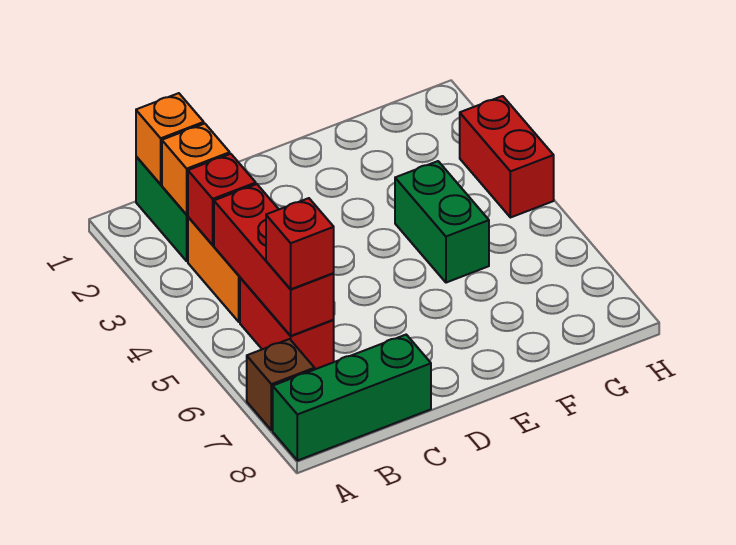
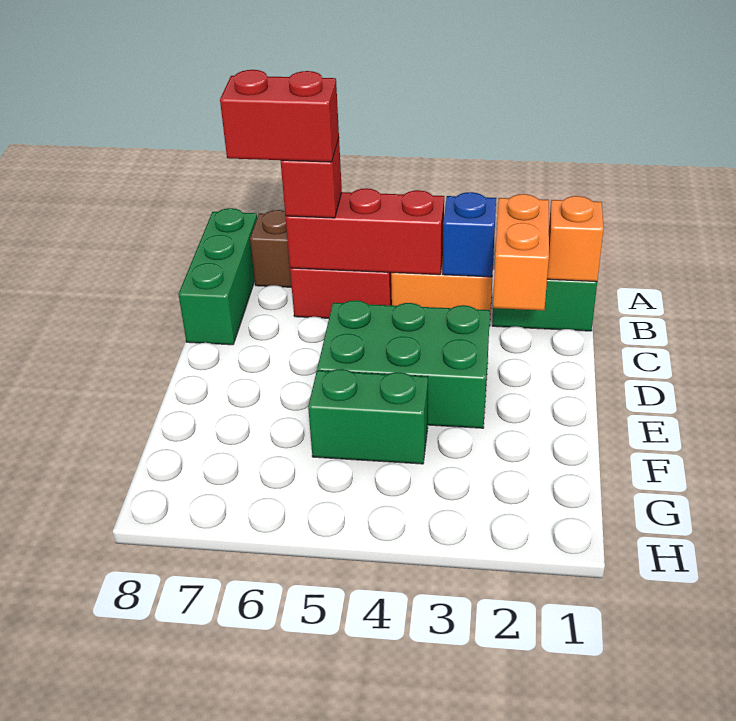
orange brick B2 level 2 -> orange brick B2:C2 level 2
red brick B3 level 2 -> blue brick B3 level 2
none -> green brick D3:E5 level 1
red brick H3:H4 level 1 -> red brick B6:B7 level 4

